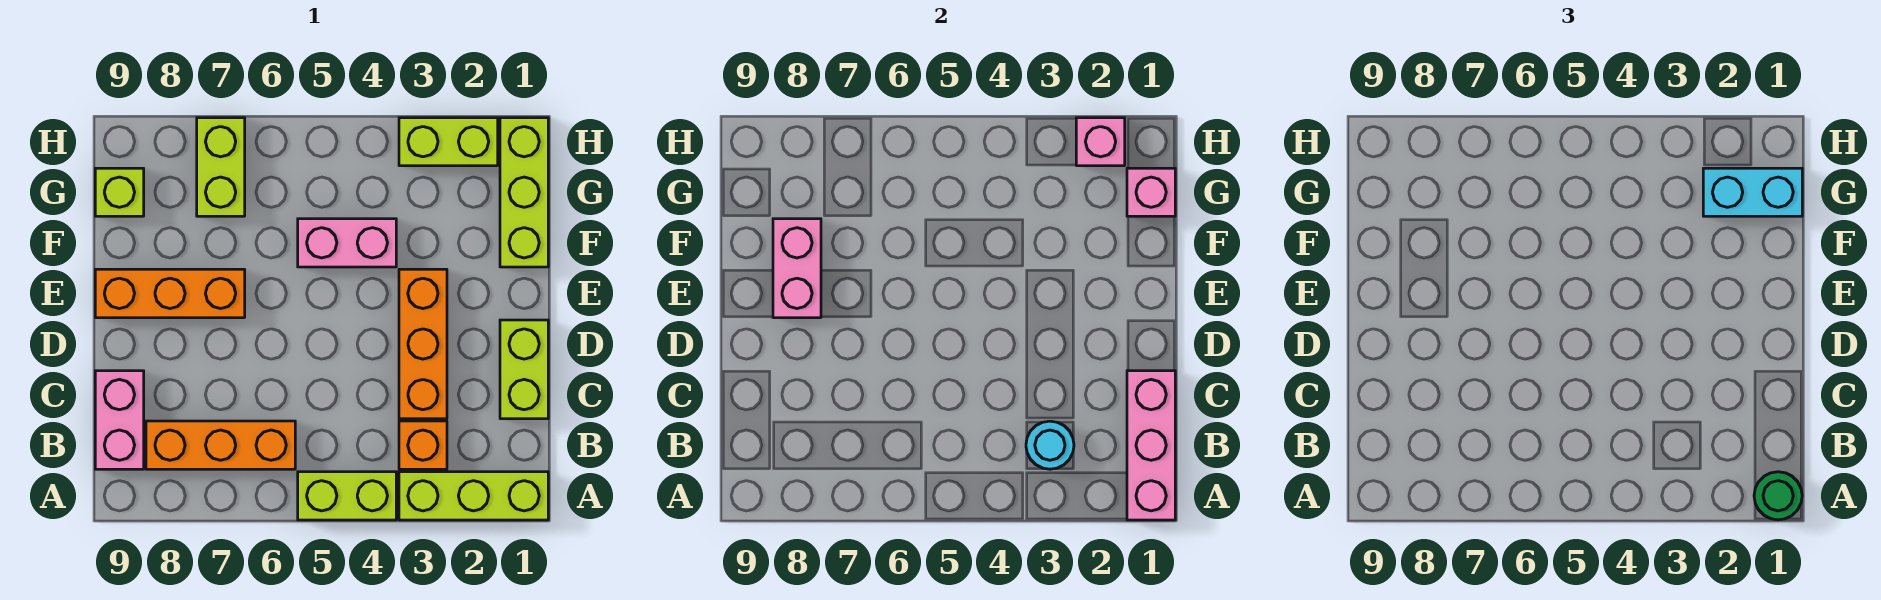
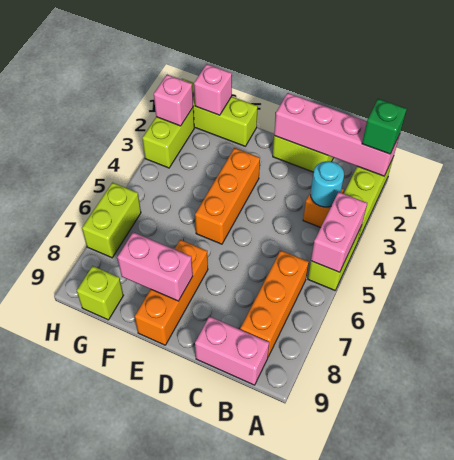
pink brick A1:C1 level 2 -> pink brick A1:D1 level 2
green round brick A1 level 3 -> green brick A1 level 3
orange brick C3:E3 level 1 -> orange brick E3:E5 level 1
pink brick F4:F5 level 1 -> pink brick A4:A5 level 2
cyan brick G1:G2 level 3 -> none
lime brick G7:H7 level 1 -> lime brick H6:H7 level 1

